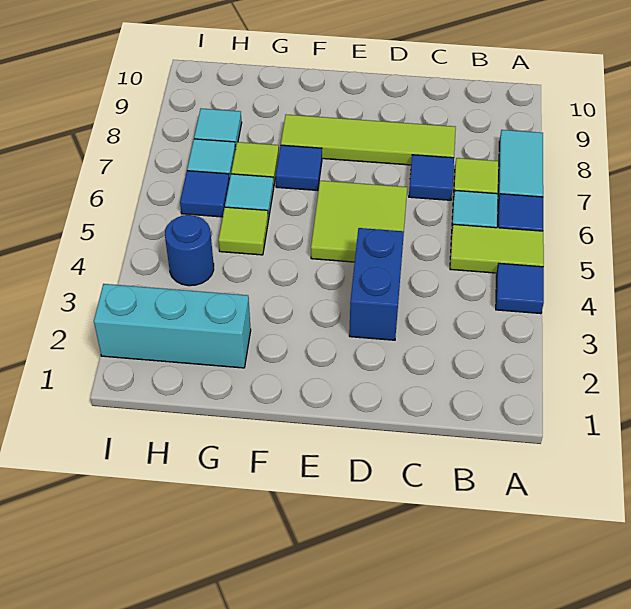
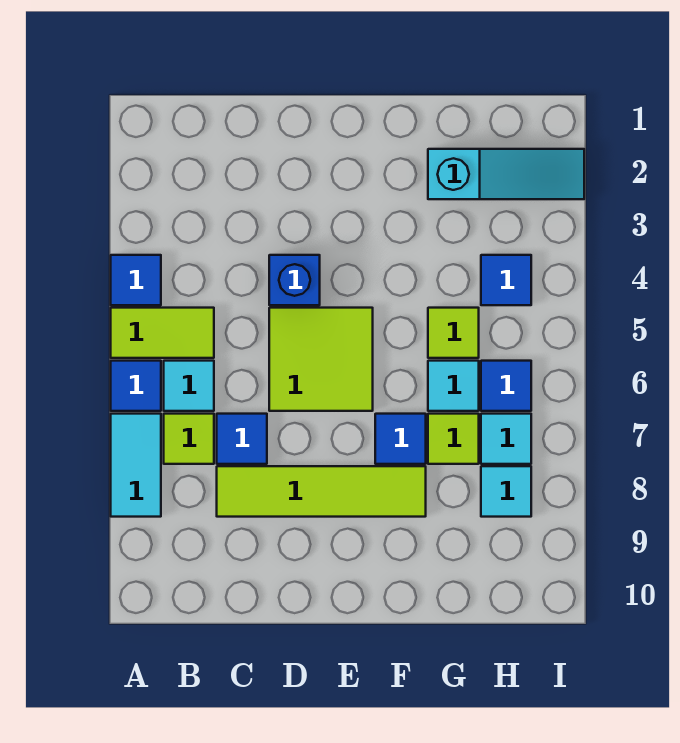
blue brick D3:D4 level 1 -> blue brick D4 level 1
cyan brick G2:I2 level 1 -> cyan slope G2:I2 level 1 top G
blue round brick H4 level 1 -> blue tile H4 level 1

